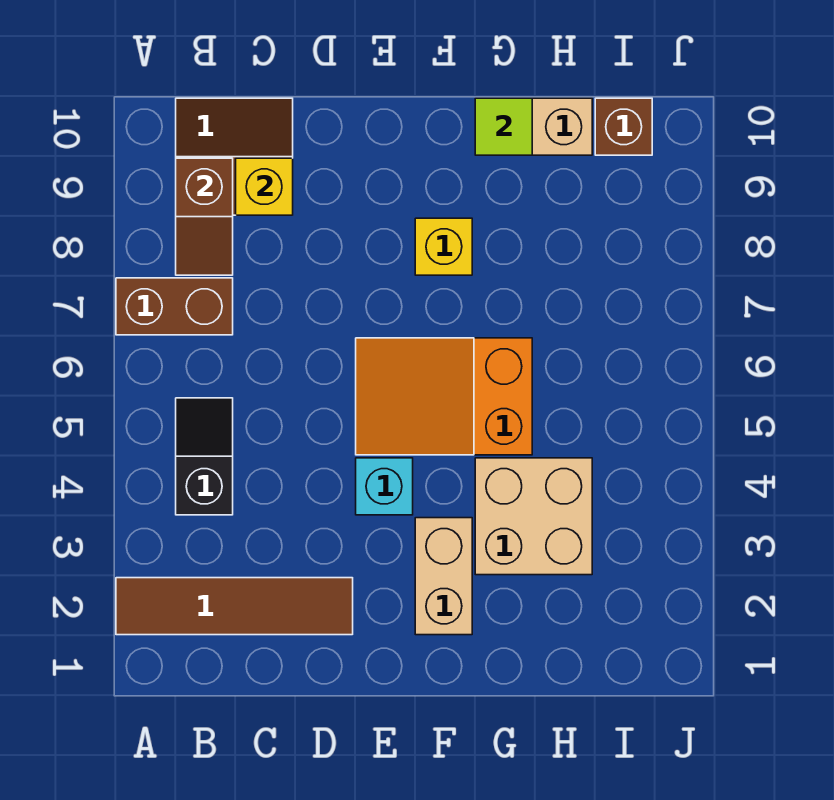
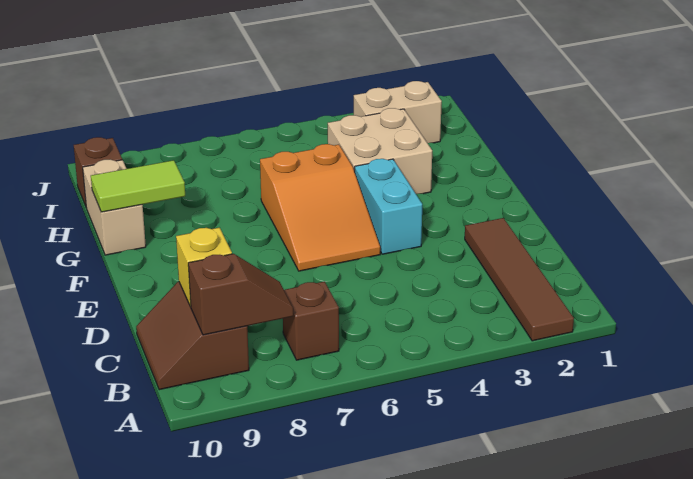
brown brick A7:B7 level 1 -> brown brick B7 level 1
black slope B4:B5 level 1 top 4 -> none
cyan brick E4 level 1 -> cyan brick E4:F4 level 1
tan brick F2:F3 level 1 -> tan brick I2:I3 level 1
yellow brick F8 level 1 -> none
lime tile G10 level 2 -> lime tile G9:G10 level 2

